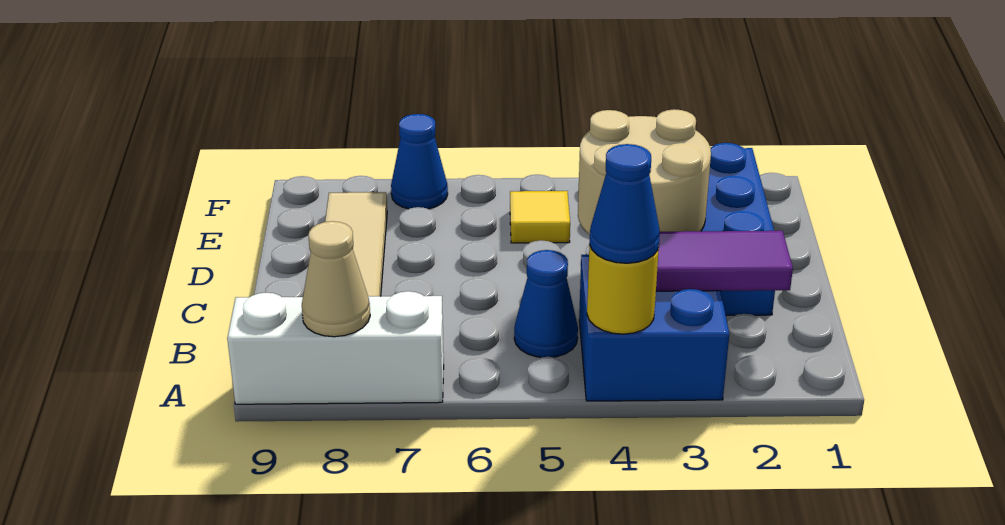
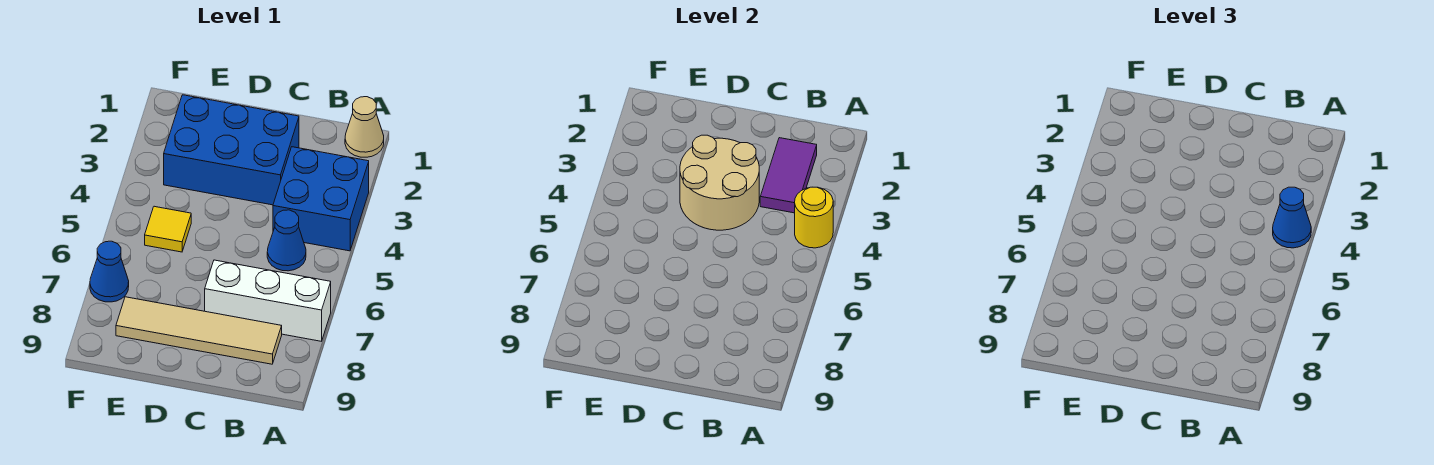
white brick A7:A9 level 1 -> white brick A7:C7 level 1
tan cone A8 level 2 -> tan cone A1 level 1

